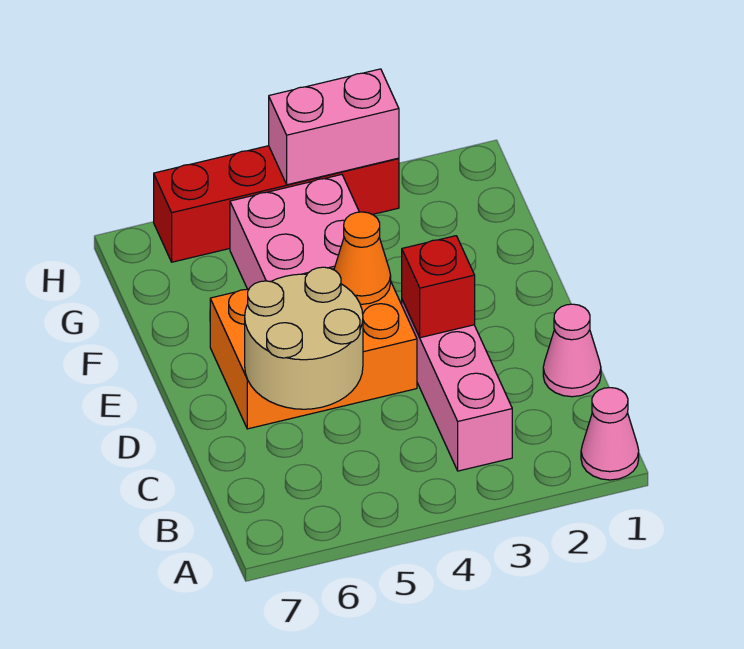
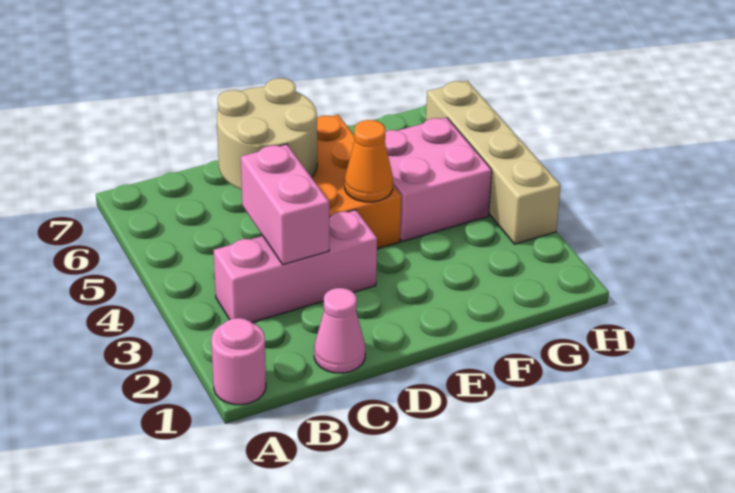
pink cone A1 level 1 -> pink round brick A1 level 1
red brick D3 level 2 -> none
red brick H3:H6 level 1 -> tan brick H3:H6 level 1
pink brick H3:H4 level 2 -> pink brick C3:C4 level 2

